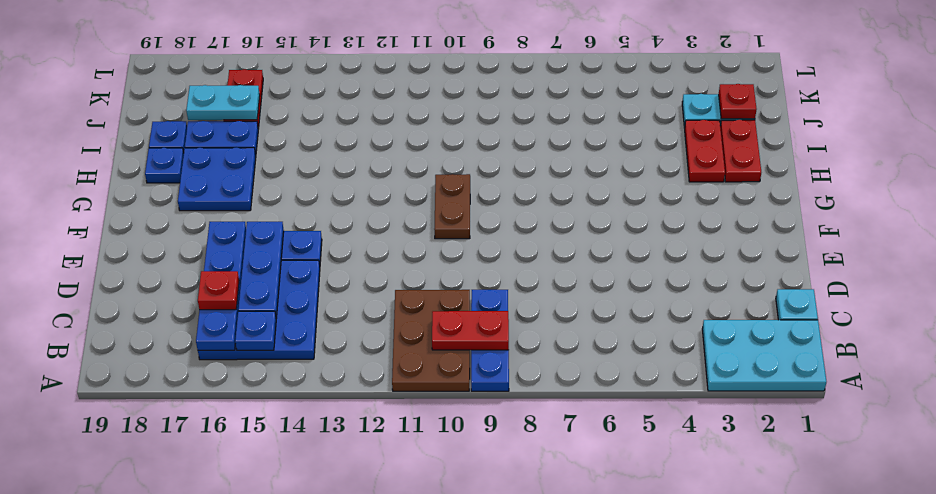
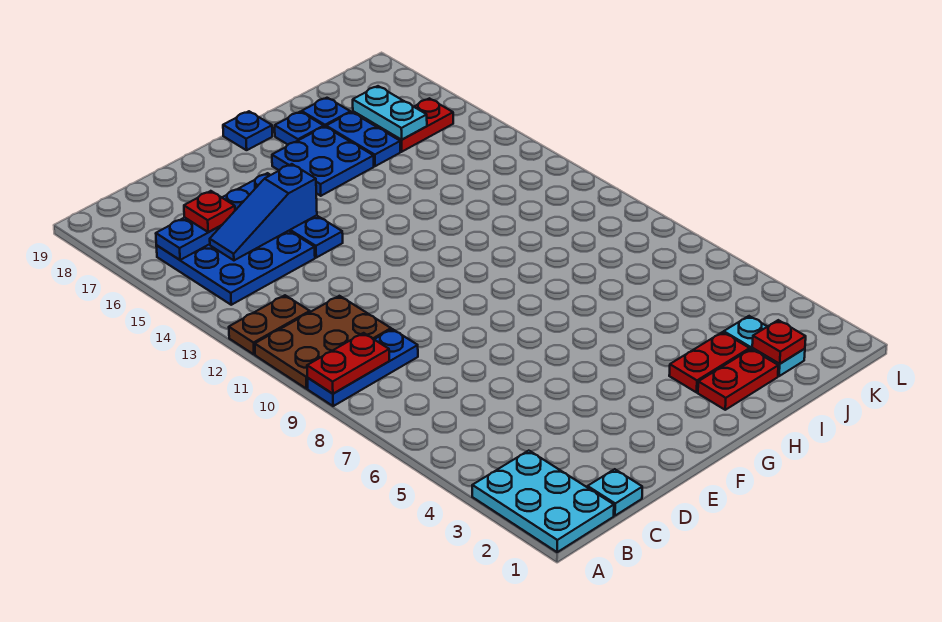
red plate B9:B10 level 2 -> red plate A9:B9 level 2
blue plate B15 level 2 -> blue plate G19 level 1
blue plate C15:E15 level 2 -> blue slope C15:E15 level 2 top E
brown plate F10:G10 level 1 -> brown plate A12:B12 level 1

